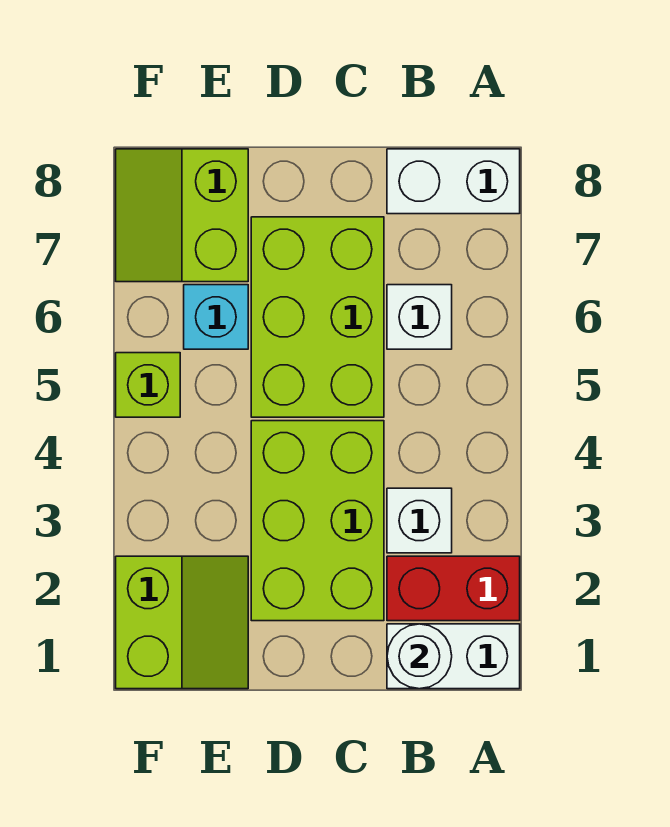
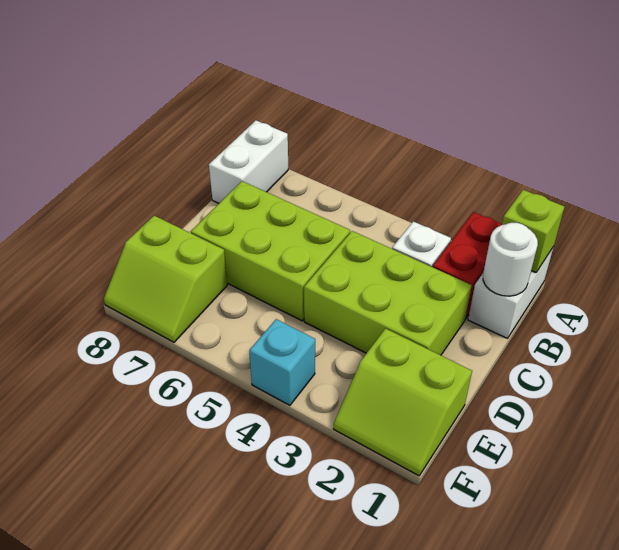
white brick B6 level 1 -> none
lime slope E1:F2 level 1 top F -> lime slope E1:F2 level 1 top E
cyan brick E6 level 1 -> cyan brick F4 level 1
lime brick F5 level 1 -> lime brick A1 level 2

